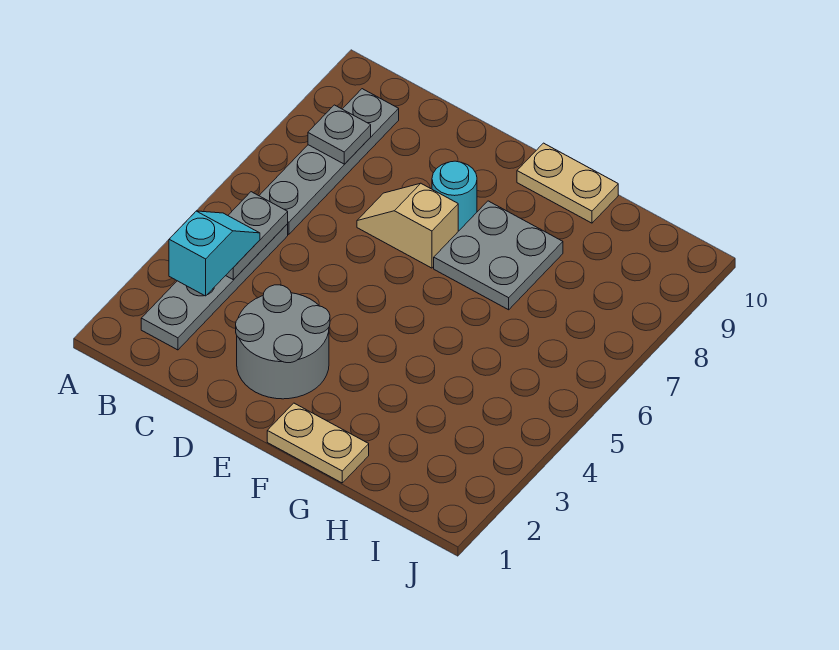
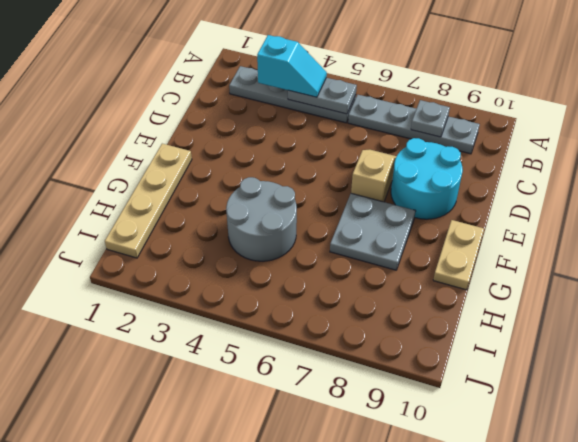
grey round brick D2:E3 level 1 -> grey round brick G4:H5 level 1
cyan round brick E8 level 1 -> cyan round brick D8:E9 level 1
tan plate F1:G1 level 1 -> tan plate F1:I1 level 1

